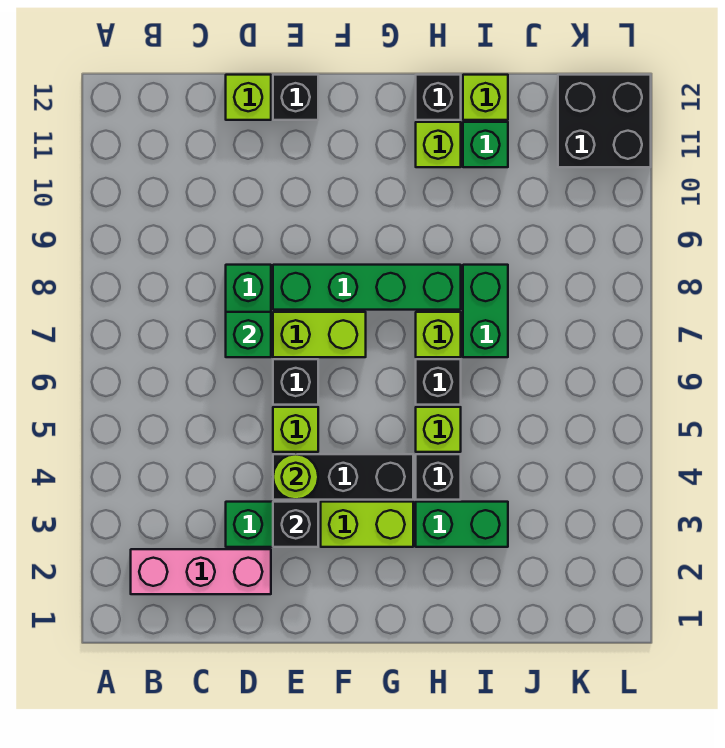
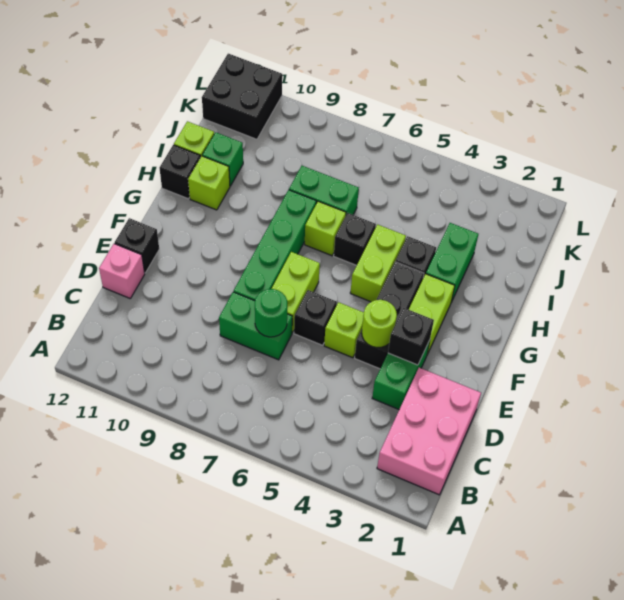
pink brick B2:D2 level 1 -> pink brick B1:D2 level 1
green brick D7 level 2 -> green round brick D7 level 2
lime brick D12 level 1 -> pink brick D12 level 1
lime brick H5 level 1 -> lime brick G5:H5 level 1

